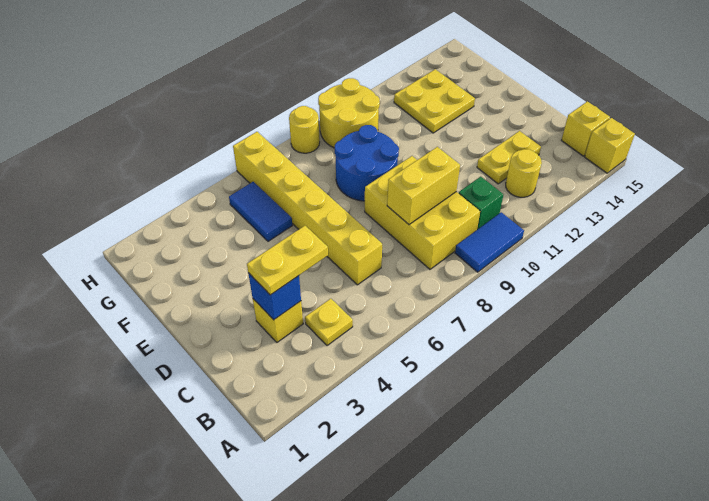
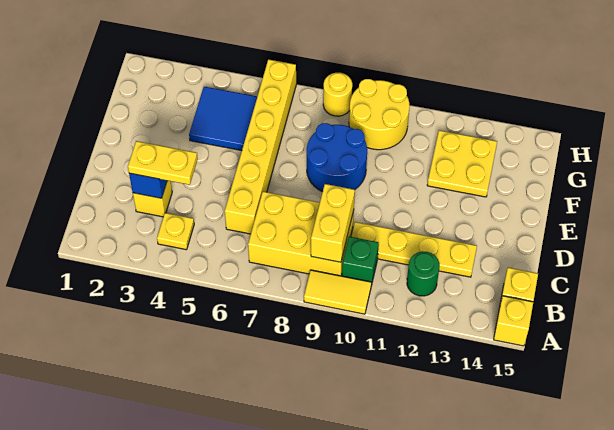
blue tile A9:A10 level 1 -> yellow tile A9:A10 level 1
yellow brick B8:D9 level 1 -> yellow brick B7:C9 level 1
yellow round brick B12 level 1 -> green round brick B12 level 1
yellow brick C8:C9 level 2 -> yellow brick B9:C9 level 2
yellow plate C12:C13 level 1 -> yellow plate C10:C13 level 1
blue tile F5:G5 level 1 -> blue tile F4:G5 level 1

